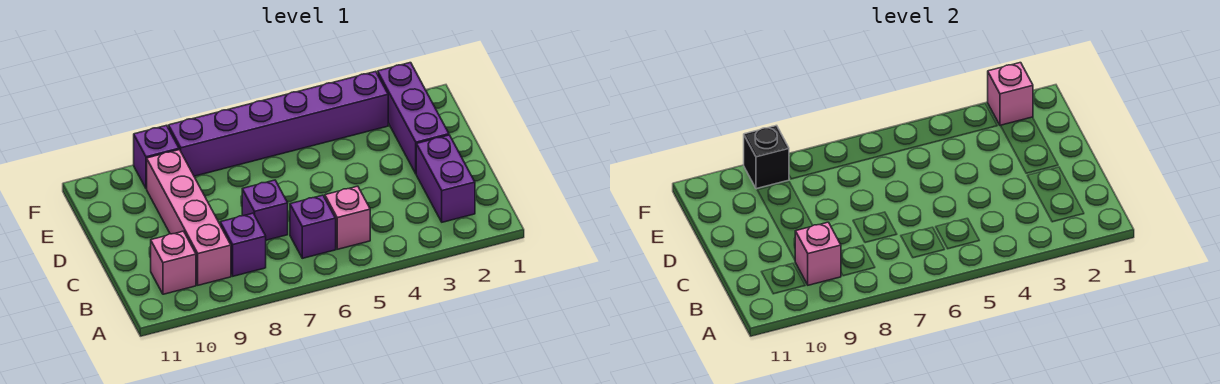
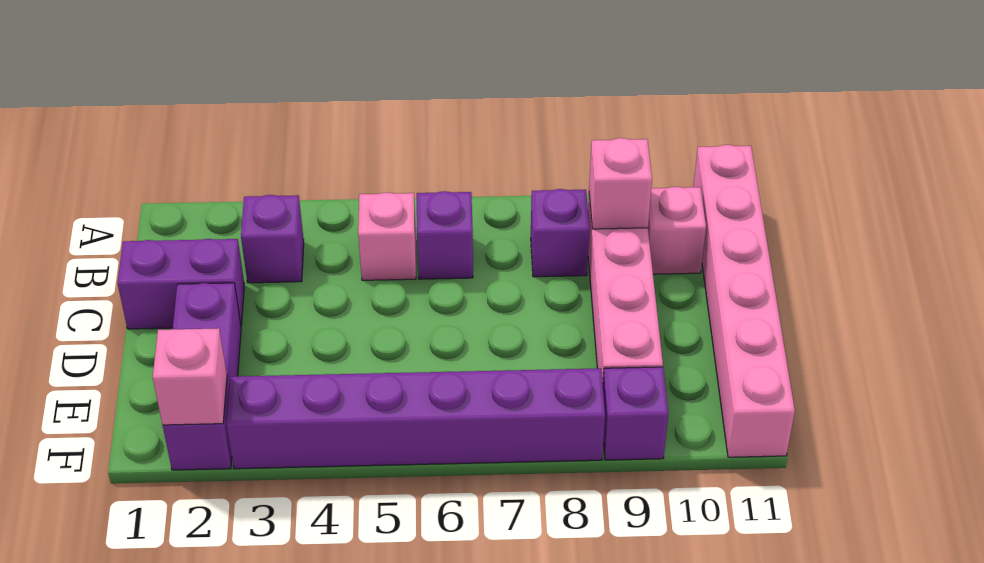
none -> pink brick A11:F11 level 1
purple brick B2:C2 level 1 -> purple brick C1:C2 level 1
purple brick C7 level 1 -> purple brick B3 level 1
black brick F9 level 2 -> none

